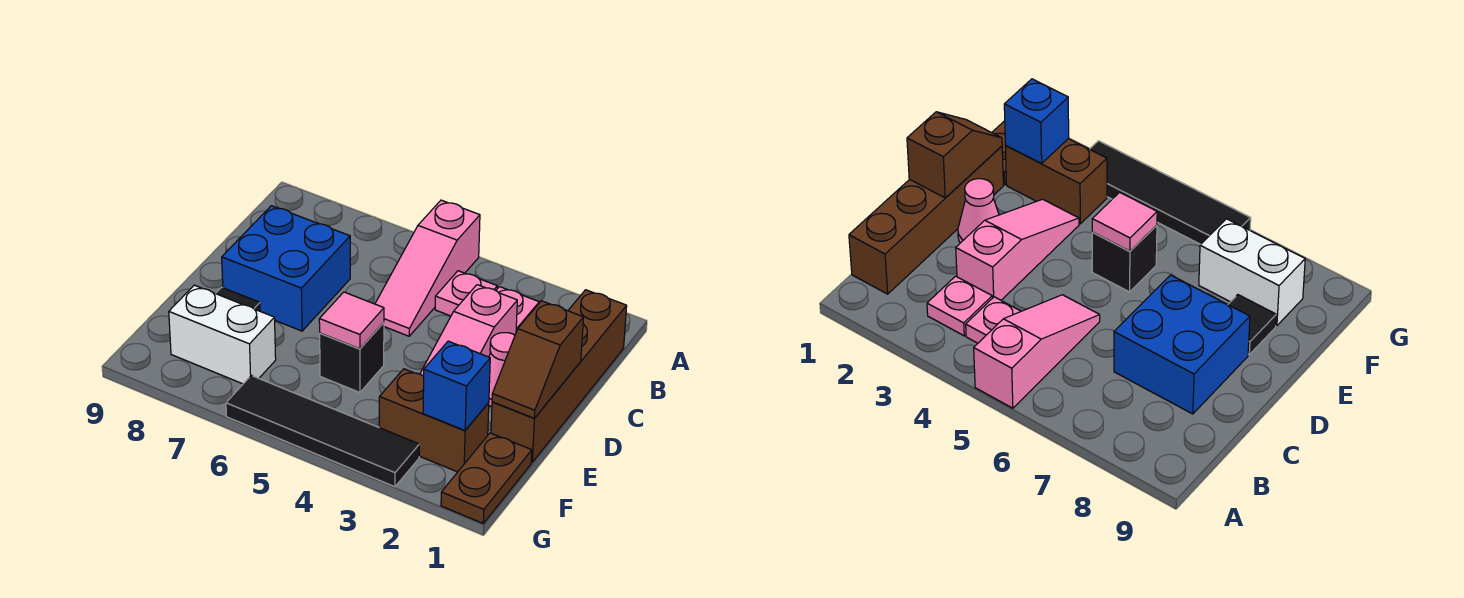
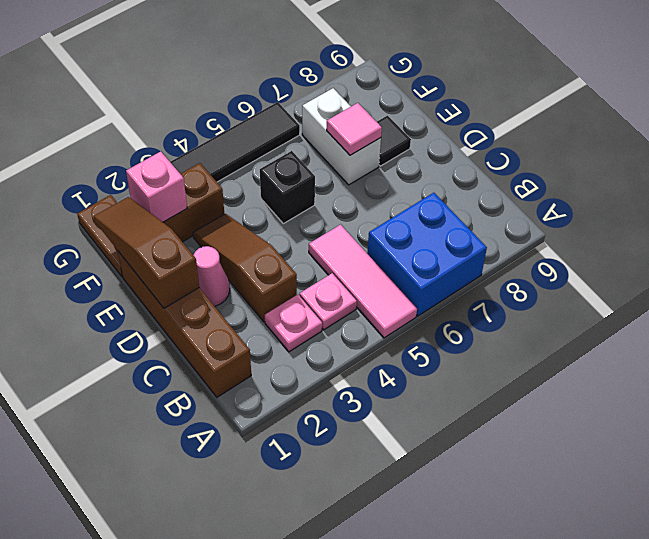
pink slope A5:C5 level 1 top A -> pink tile A5:C5 level 1
pink slope C3:E3 level 1 top C -> brown slope C3:E3 level 1 top C
blue brick C7:D8 level 1 -> blue brick A6:B7 level 1
brown slope D1:E1 level 2 top D -> brown slope D1:F1 level 2 top D
pink tile E5 level 2 -> pink tile E7 level 2
blue brick F2 level 2 -> pink brick F2 level 2
white brick F7:F8 level 1 -> white brick E7:F7 level 1

